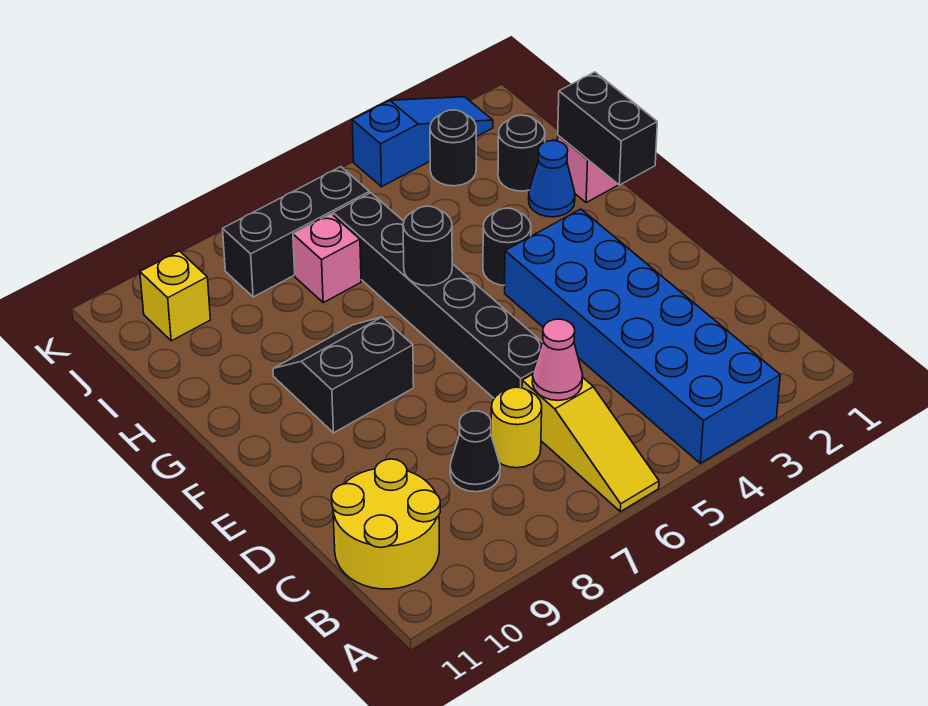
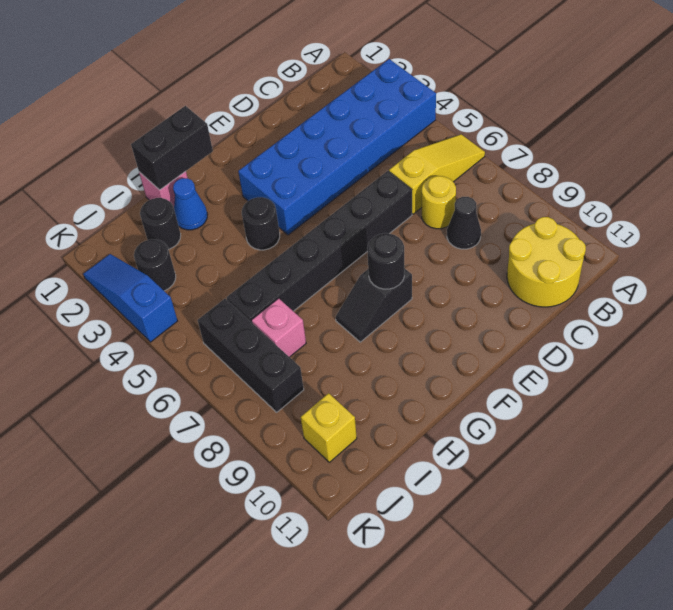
pink cone C6 level 2 -> none
black slope F8:G9 level 1 top F -> black slope F8:G8 level 1 top F
black round brick G6 level 2 -> black round brick F8 level 2

